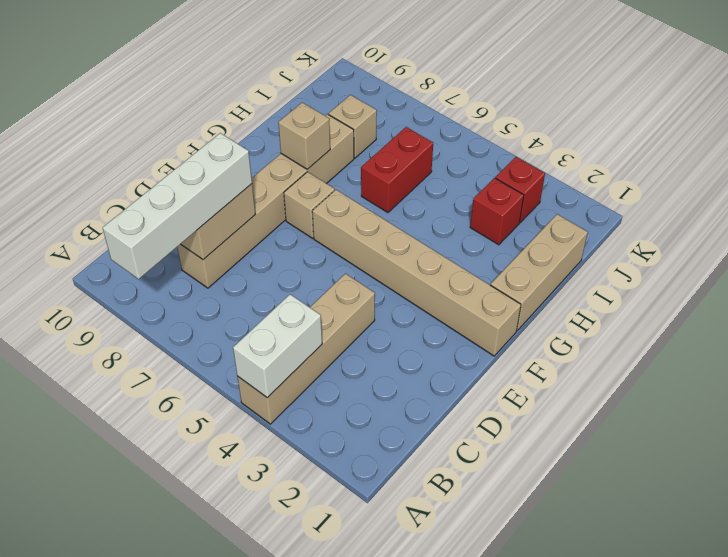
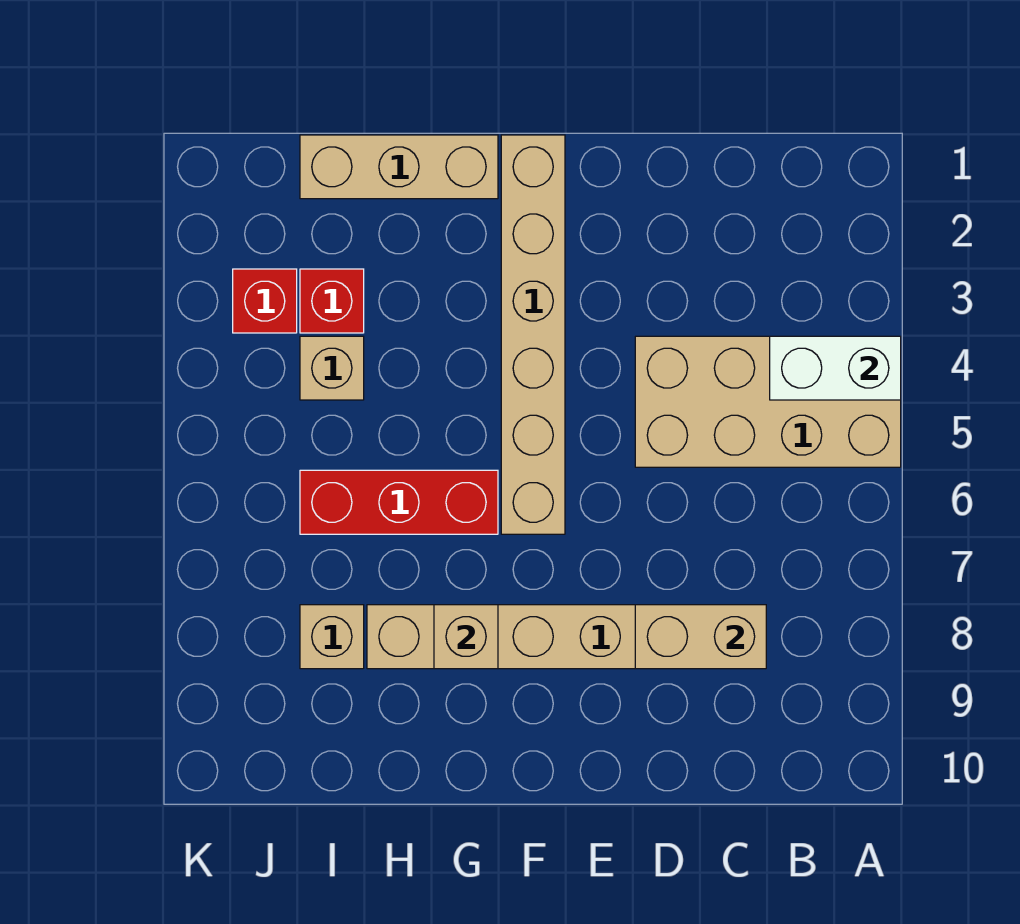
tan brick A4:D4 level 1 -> tan brick A4:D5 level 1
white brick A8:D8 level 3 -> none
tan brick F7 level 1 -> tan brick I4 level 1
red brick H6:I6 level 1 -> red brick G6:I6 level 1

